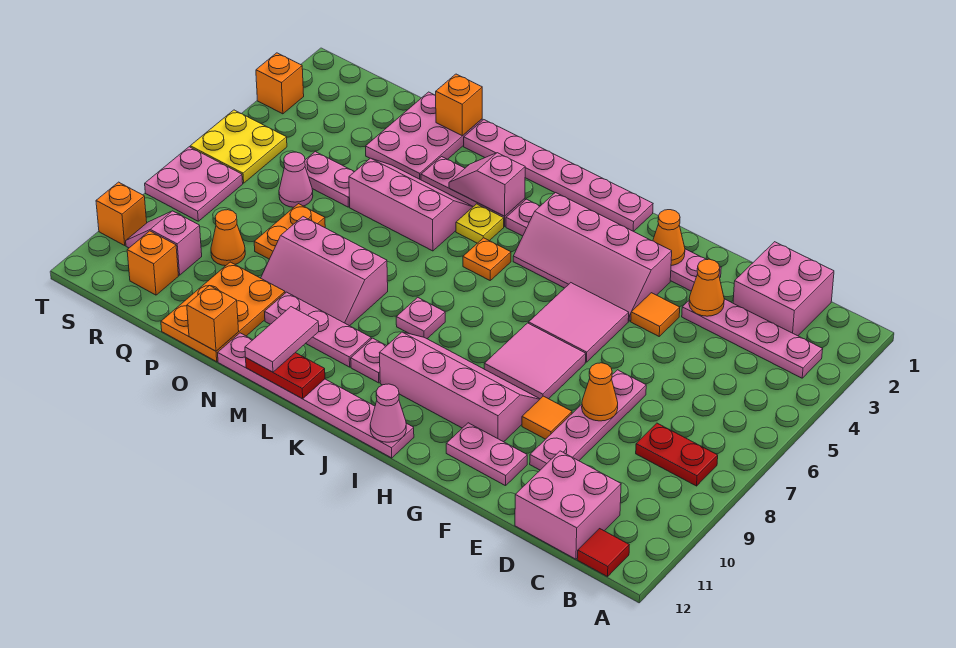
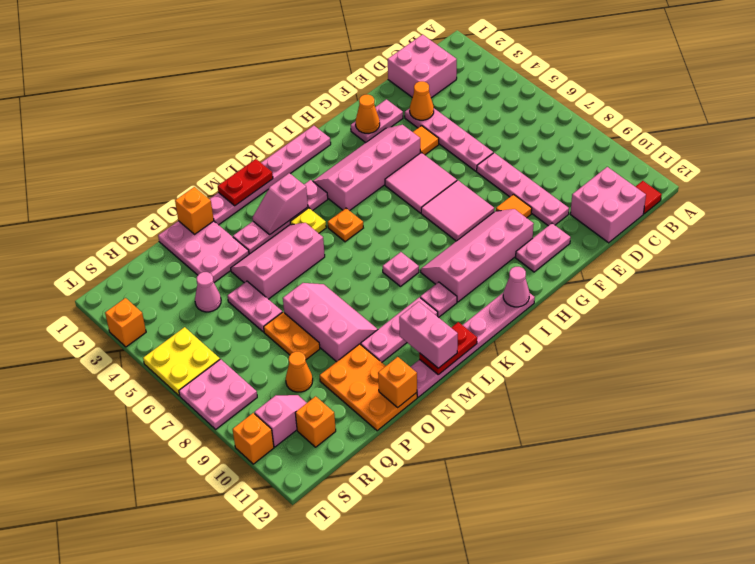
pink plate B3:E3 level 1 -> pink plate E3:E6 level 1
red plate B8:C8 level 1 -> red plate L1:M1 level 2
orange cone E8 level 2 -> none
pink slope G3:J4 level 1 top 3 -> pink slope G3:J4 level 1 top 4
pink slope M8:O9 level 1 top 8 -> pink slope N7:O9 level 1 top O
pink tile M11:M12 level 3 -> pink brick M11:M12 level 3
pink plate P5:Q5 level 1 -> pink plate P5:P6 level 1
pink cone Q6 level 1 -> pink cone Q4 level 1
pink slope R10:S10 level 1 top R -> pink slope R10:S10 level 1 top S

